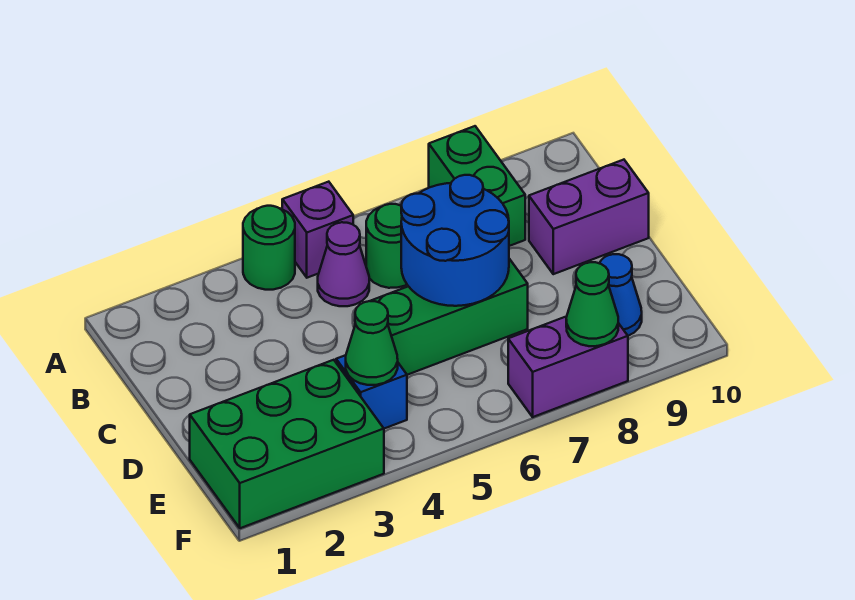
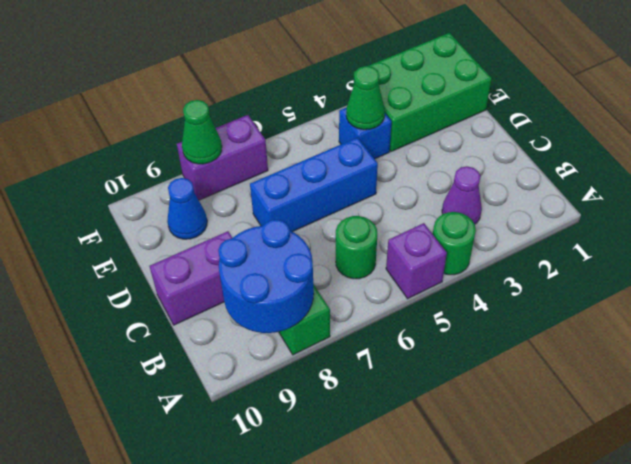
purple cone B5 level 1 -> purple cone B3 level 1
blue round brick C6:D7 level 2 -> blue round brick A8:B9 level 2
green brick D5:D7 level 1 -> blue brick D5:D7 level 1

